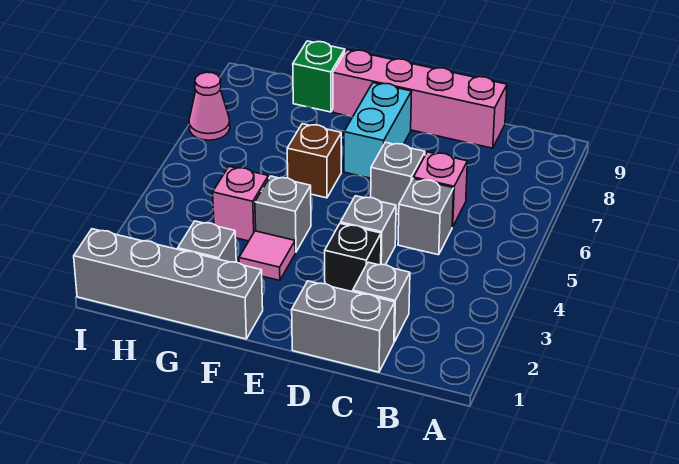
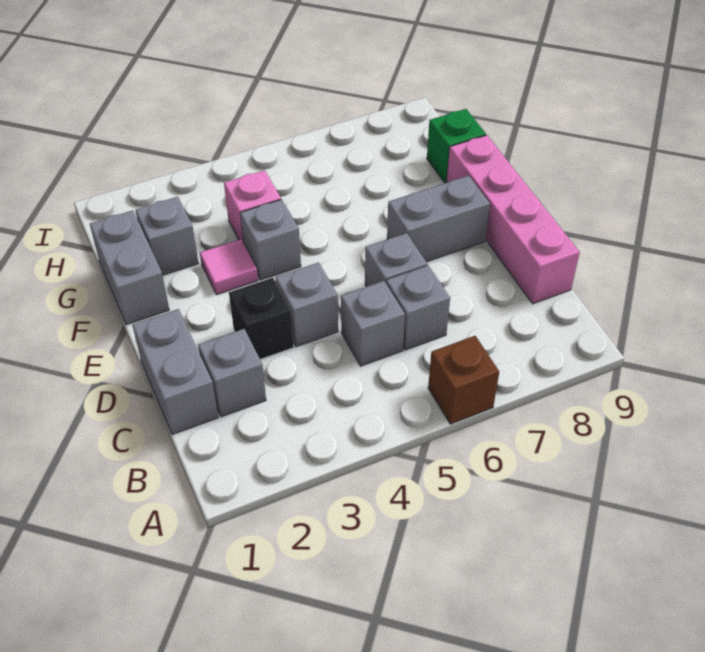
pink brick C6 level 1 -> grey brick C6 level 1
cyan brick E7:E8 level 1 -> grey brick E7:E8 level 1
grey brick F1:I1 level 1 -> grey brick F1:G1 level 1
brown brick F6 level 1 -> brown brick A6 level 1
pink cone I7 level 1 -> none

